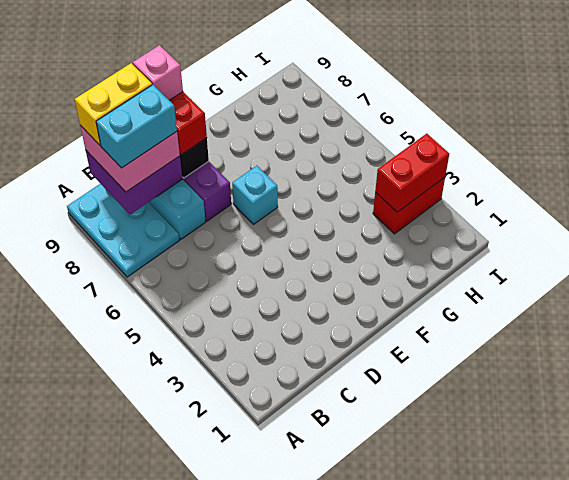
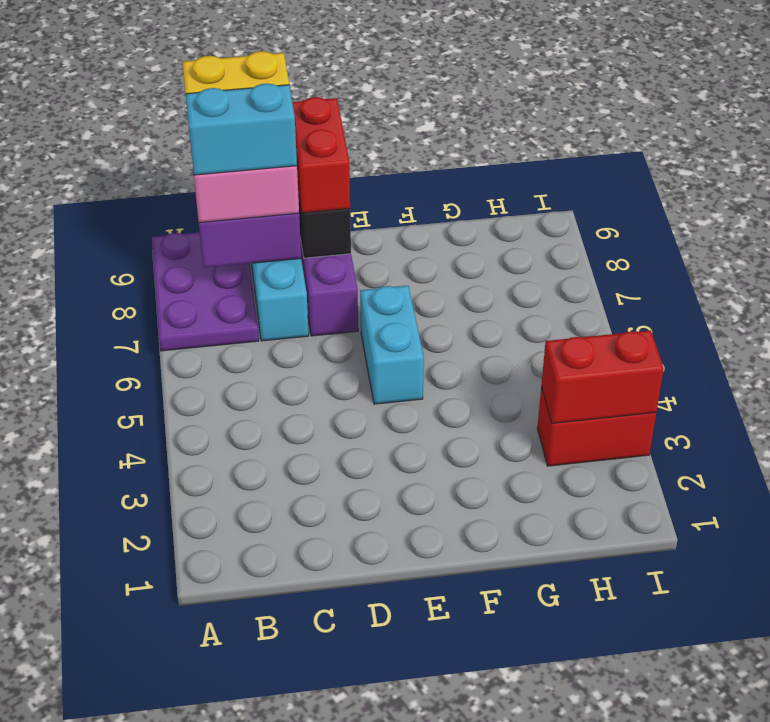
cyan plate A7:B9 level 1 -> purple plate A7:B9 level 1
pink brick D9 level 4 -> none
cyan brick E6 level 1 -> cyan brick E5:E6 level 1

